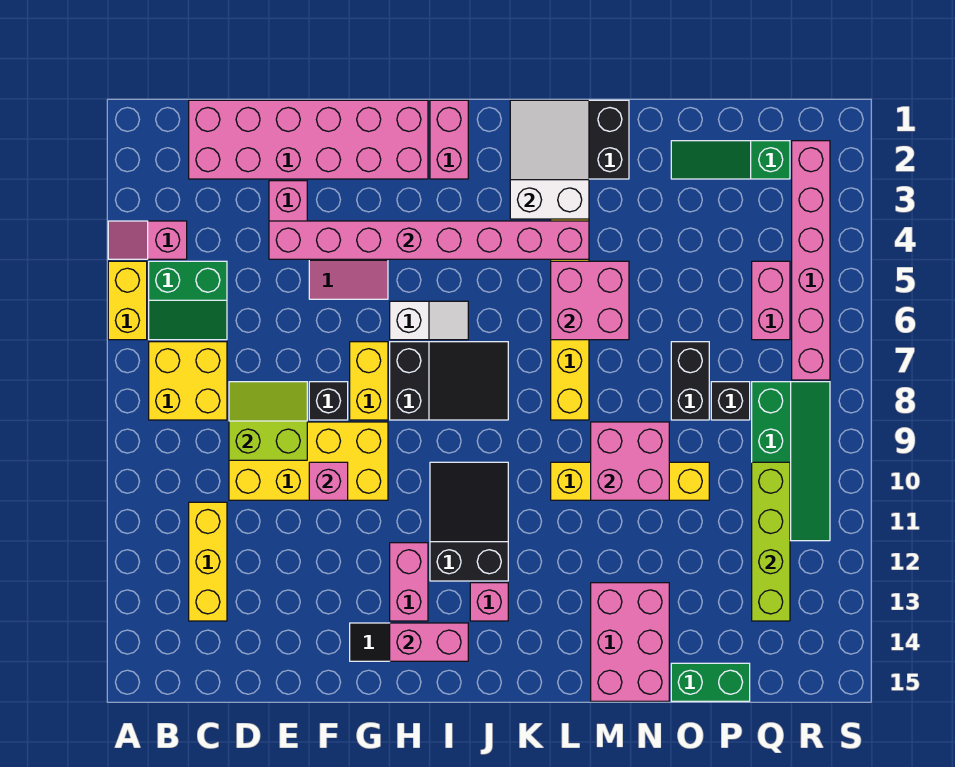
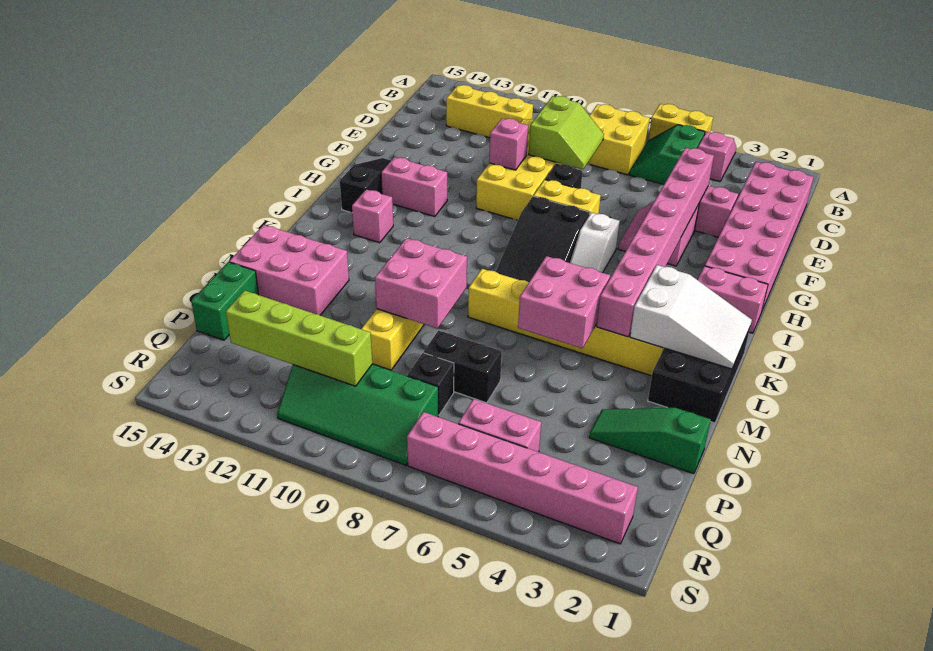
pink brick H14:I14 level 2 -> none
black slope I10:J12 level 1 top 12 -> none
green slope O2:Q2 level 1 top Q -> green slope O1:O3 level 1 top 1

